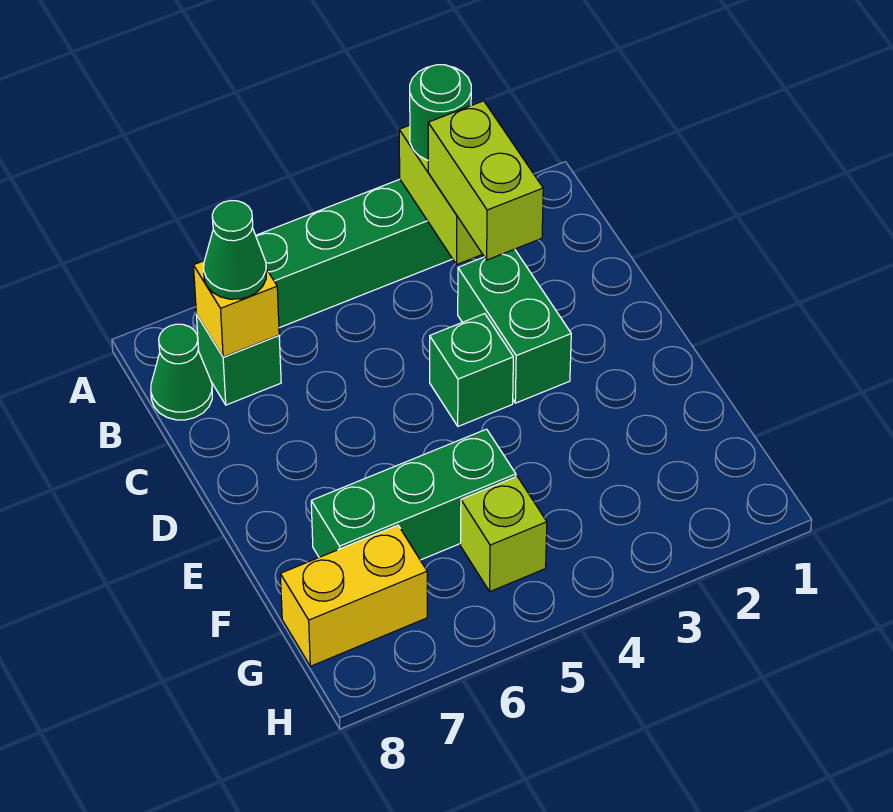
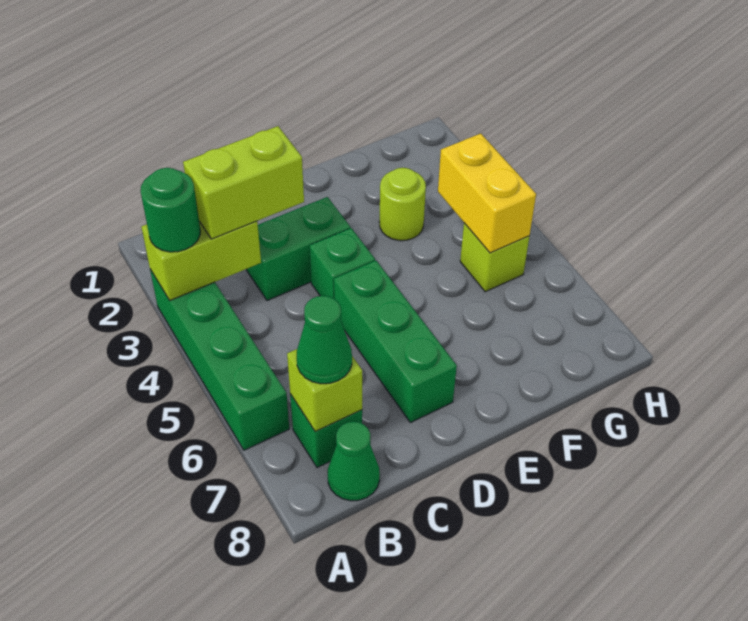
yellow brick B7 level 2 -> lime brick B7 level 2
none -> lime round brick F3 level 1
green brick F5:F7 level 1 -> green brick D5:D7 level 1
yellow brick G7:G8 level 1 -> yellow brick G4:G5 level 2

